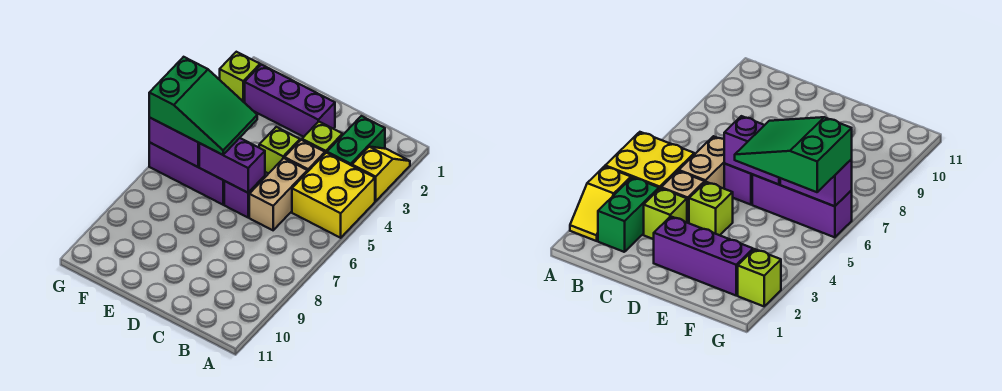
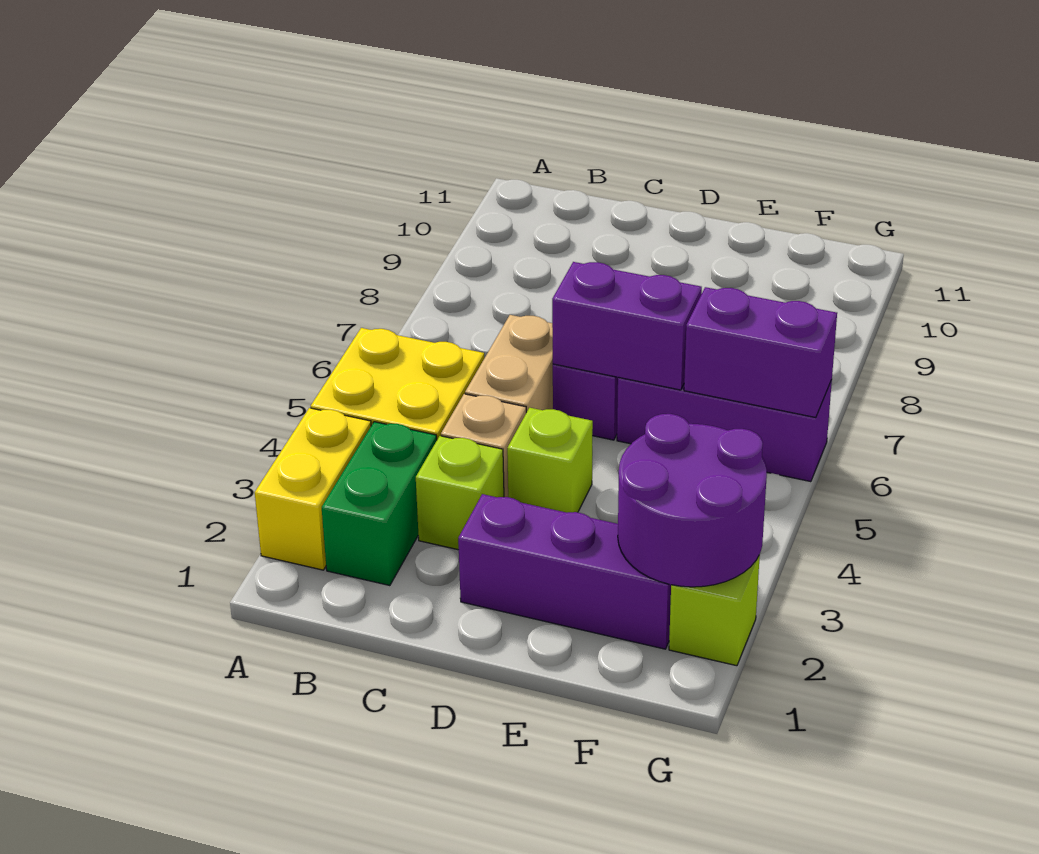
yellow slope A2:A3 level 1 top 3 -> yellow brick A2:A3 level 1
green slope E5:G6 level 3 top G -> none
none -> purple round brick F2:G3 level 2

